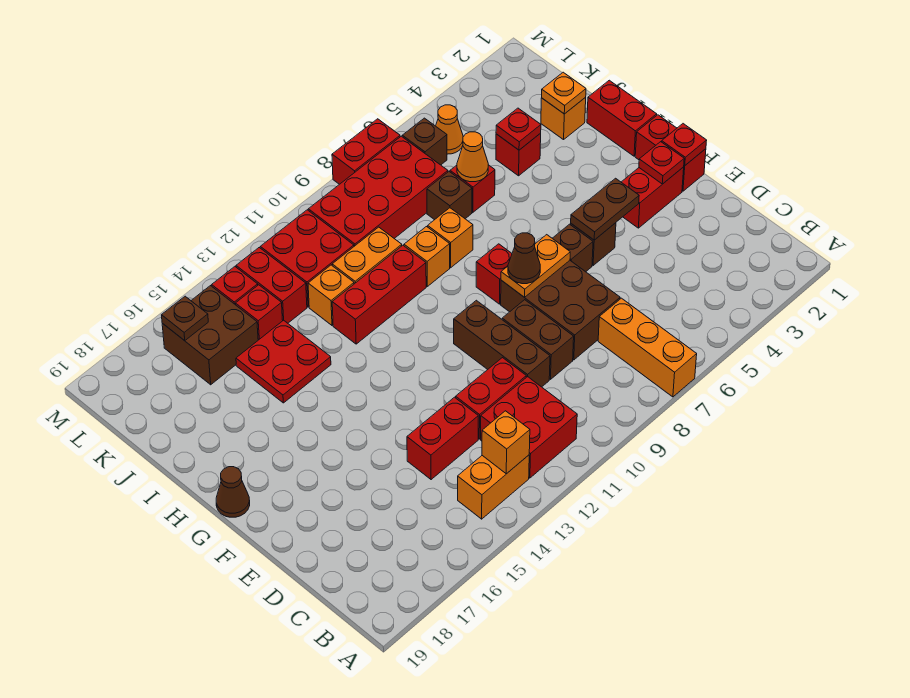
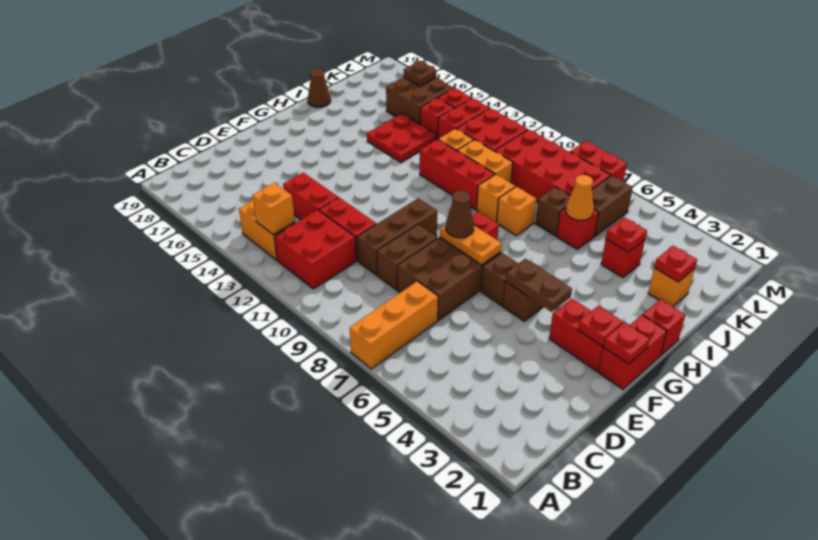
brown cone G19 level 1 -> brown cone I19 level 1
red brick H1:I1 level 1 -> red brick H1 level 1
orange plate J2 level 2 -> red plate J2 level 2
orange cone L5 level 1 -> none
brown brick L6 level 1 -> brown brick K6:L6 level 1

